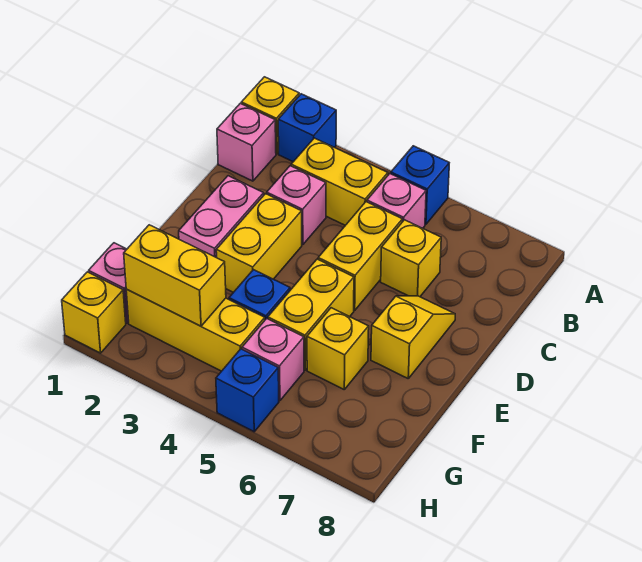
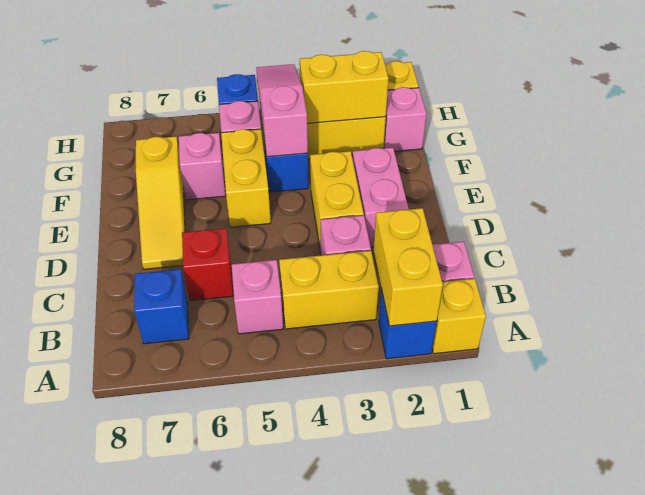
blue brick A5 level 1 -> blue brick B7 level 1
yellow brick C5:D5 level 1 -> yellow brick A2:B2 level 2
yellow brick C6 level 1 -> red brick C6 level 1
yellow slope D7:E7 level 1 top E -> yellow slope D7:F7 level 1 top F
none -> pink slope F4:H4 level 2 top F
yellow brick F6 level 1 -> pink brick F6 level 1

